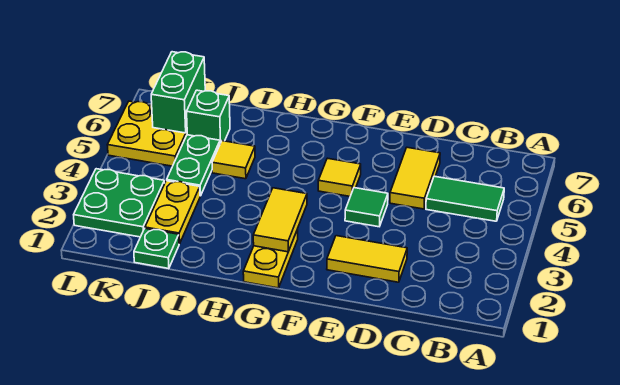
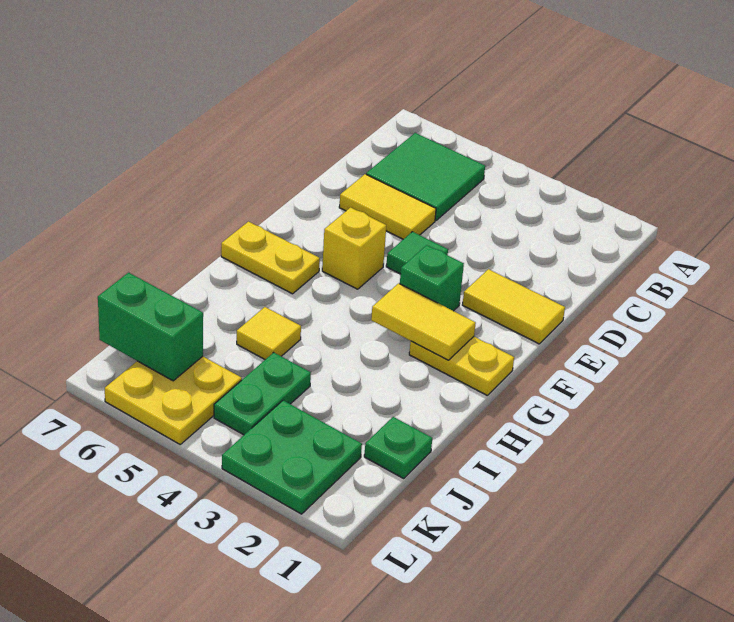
green tile B5:C5 level 1 -> green tile B5:C6 level 1
yellow tile D2:E2 level 1 -> yellow tile E1:E2 level 1
yellow tile F5 level 1 -> yellow brick F5 level 1
yellow plate J2:J3 level 1 -> yellow plate G6:G7 level 1
green plate J4:J5 level 1 -> green plate J4:K4 level 1
green brick J6 level 1 -> green brick F3 level 1

